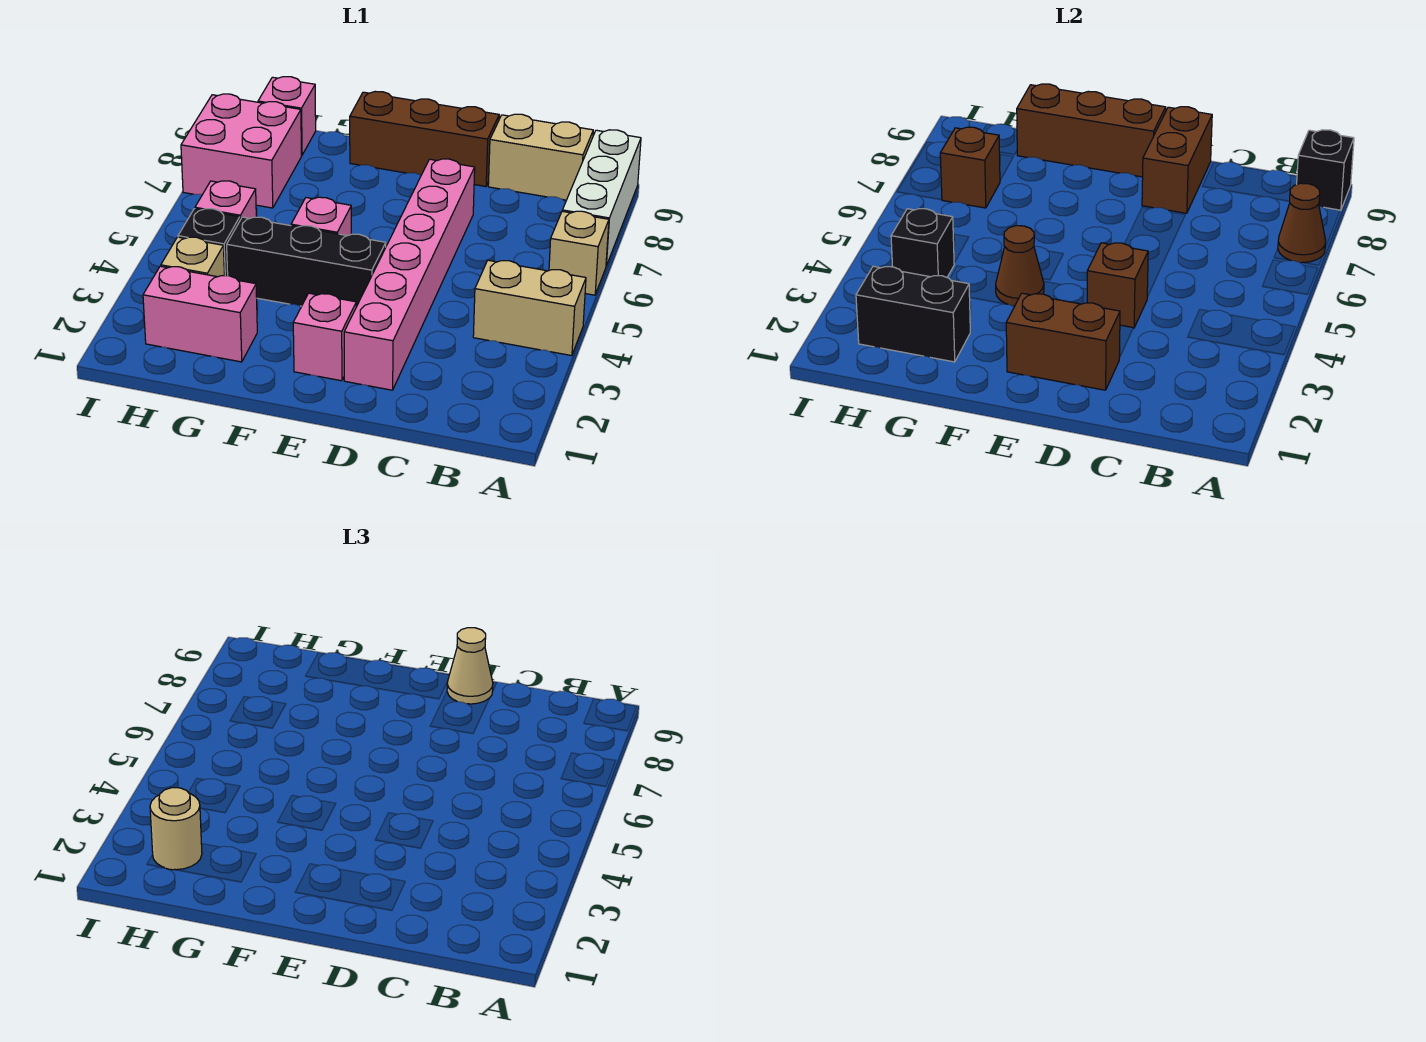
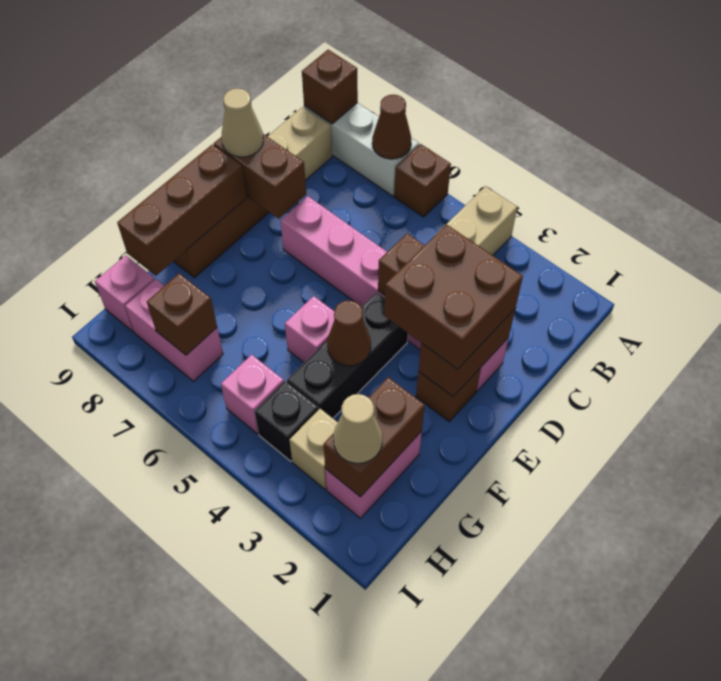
tan brick A6 level 1 -> brown brick A6 level 1
black brick A9 level 2 -> brown brick A9 level 2
none -> brown brick D2:E3 level 3
pink brick E2 level 1 -> brown brick E2 level 1
black brick G2:H2 level 2 -> brown brick G2:H2 level 2
tan round brick H2 level 3 -> tan cone H2 level 3
black brick H4 level 2 -> none
pink brick H7:I8 level 1 -> pink brick H7:H8 level 1

